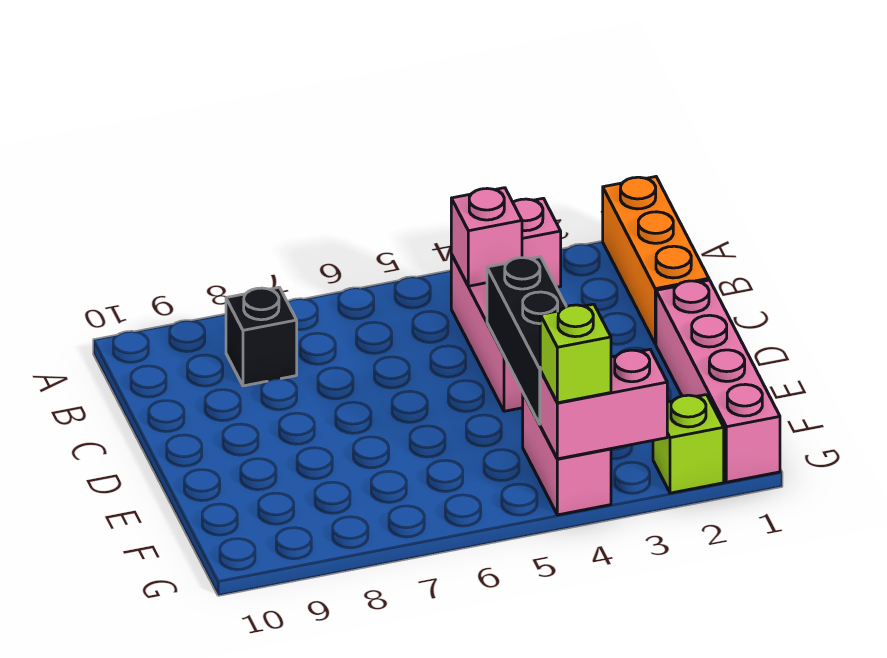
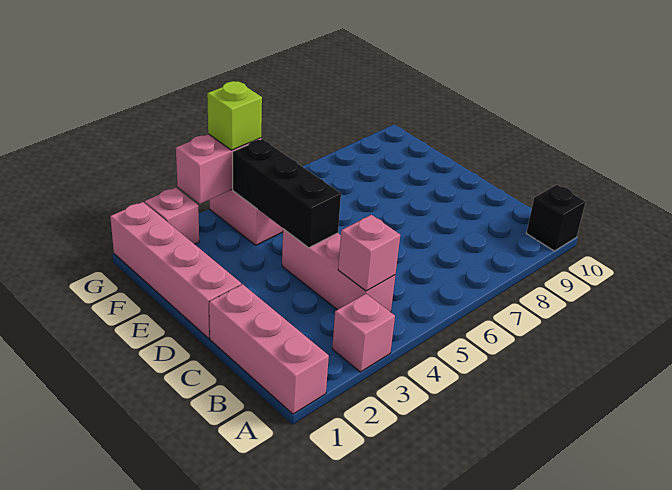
orange brick A1:C1 level 1 -> pink brick A1:C1 level 1
black brick B8 level 1 -> black brick A10 level 1
lime brick G2 level 1 -> pink brick G2 level 1

